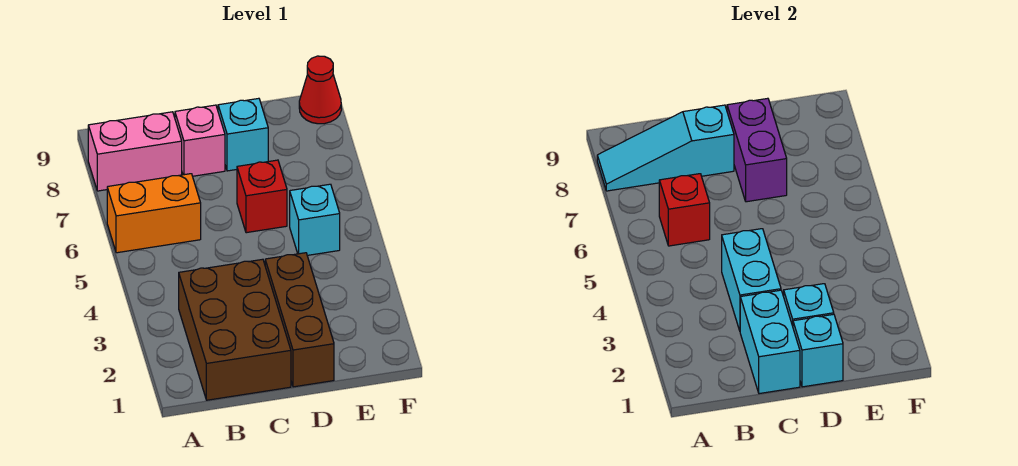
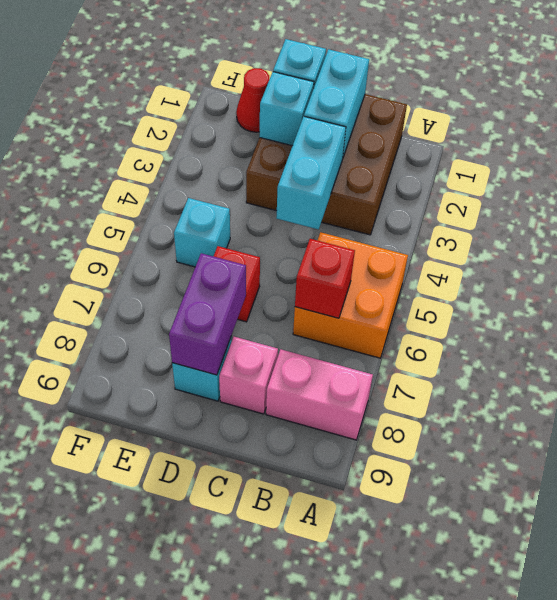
orange brick A6:B6 level 1 -> orange brick A5:B6 level 1
cyan slope A8:C8 level 2 top C -> none
red cone F9 level 1 -> red cone E1 level 1

